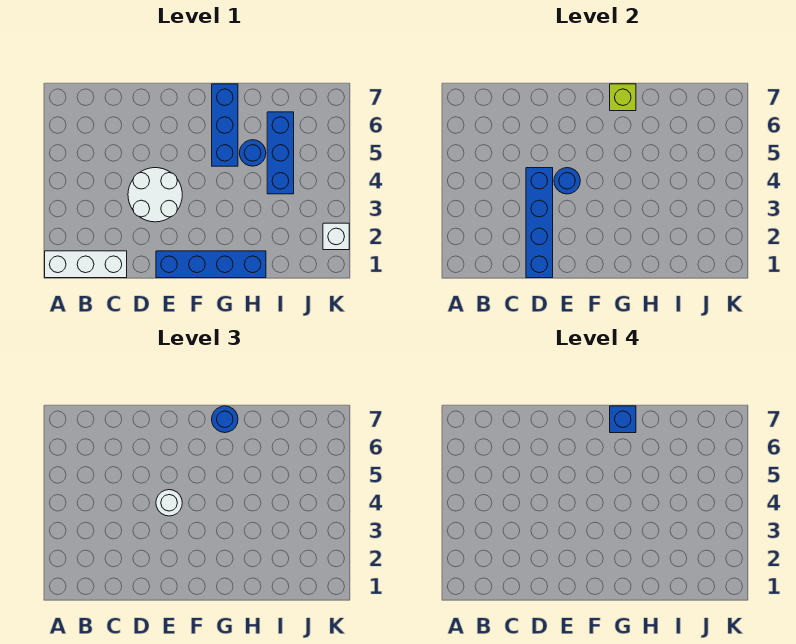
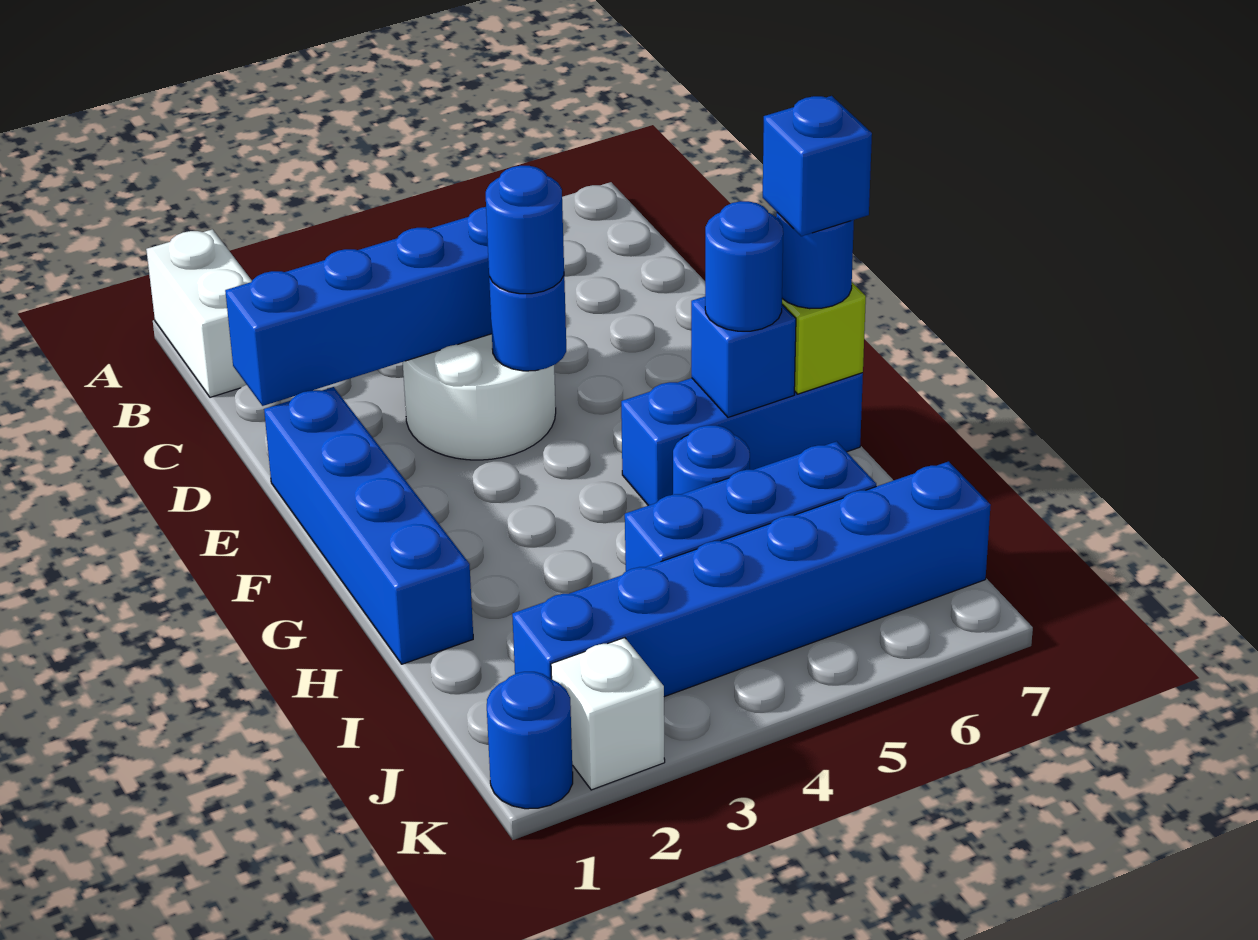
white brick A1:C1 level 1 -> white brick A1:B1 level 1
white round brick E4 level 3 -> blue round brick E4 level 3
none -> blue brick G6 level 2
none -> blue round brick G6 level 3
none -> blue brick J2:J7 level 1
none -> blue round brick K1 level 1

